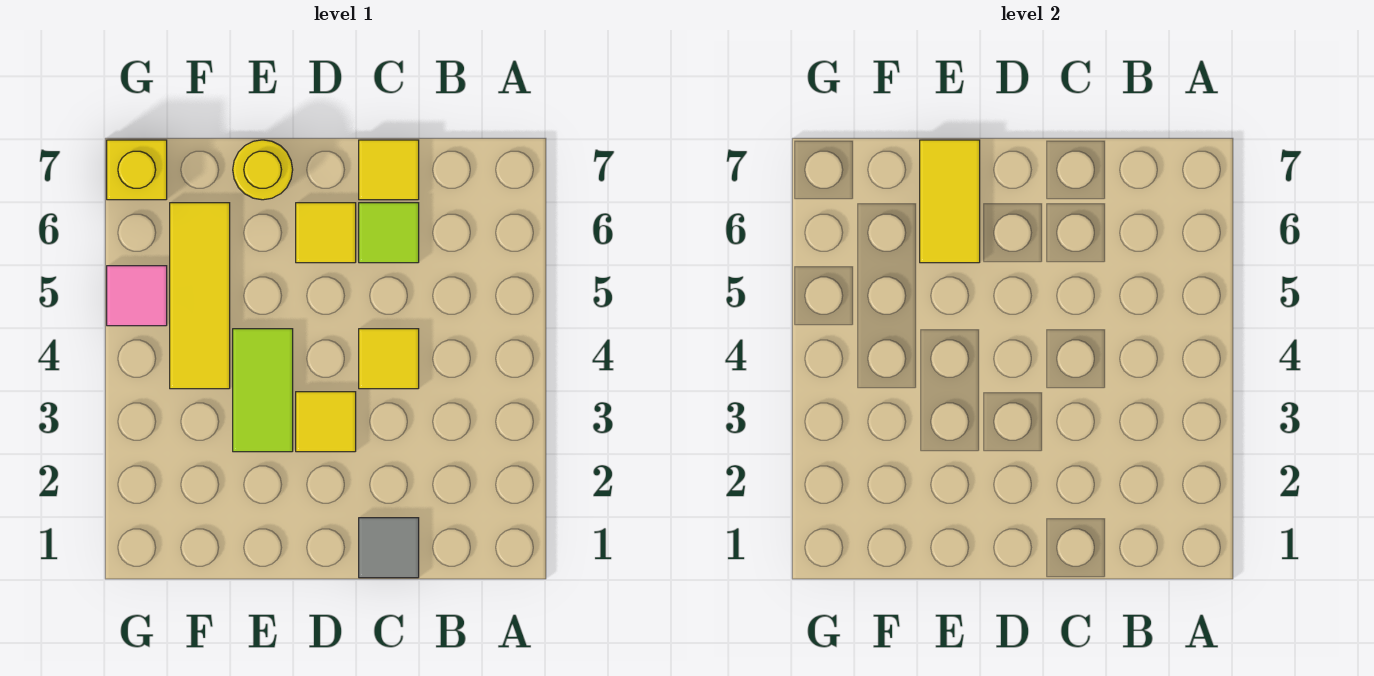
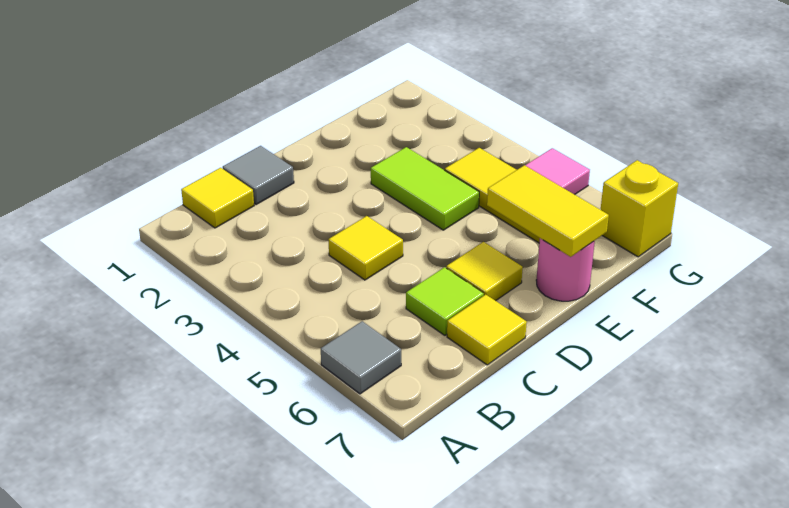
none -> grey tile A6 level 1
yellow tile D3 level 1 -> yellow tile B1 level 1
yellow round brick E7 level 1 -> pink round brick E7 level 1

